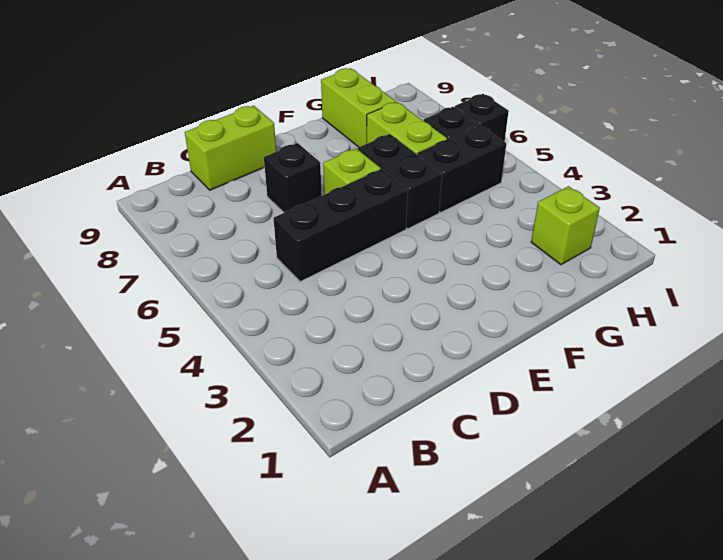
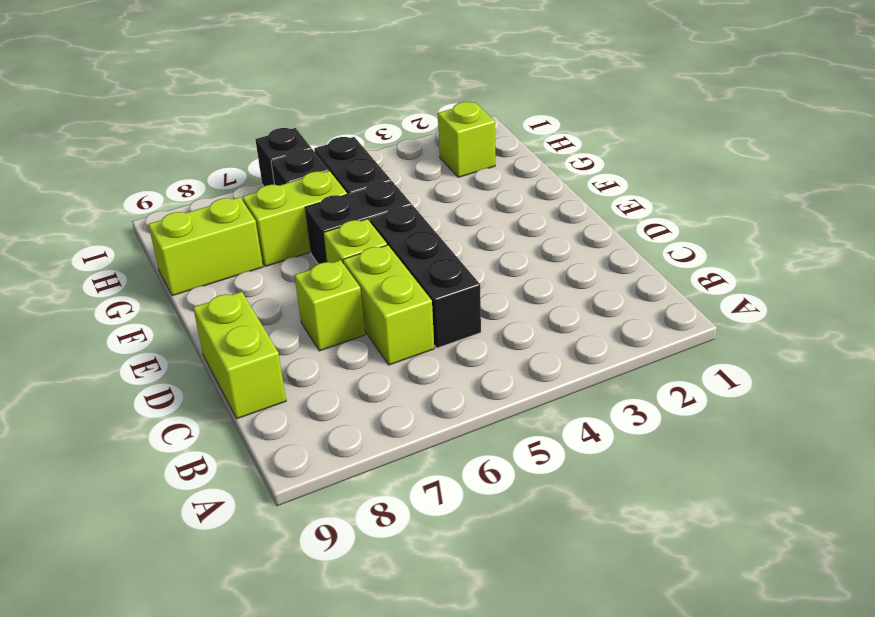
none -> lime brick C6:D6 level 1
black brick D7 level 1 -> lime brick D7 level 1

